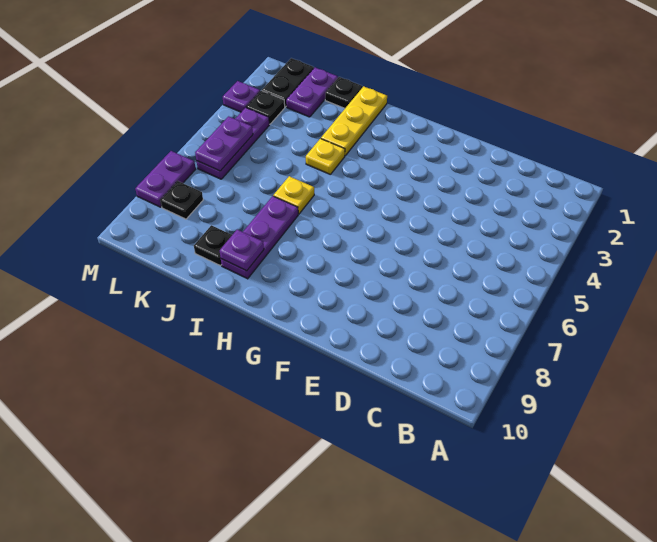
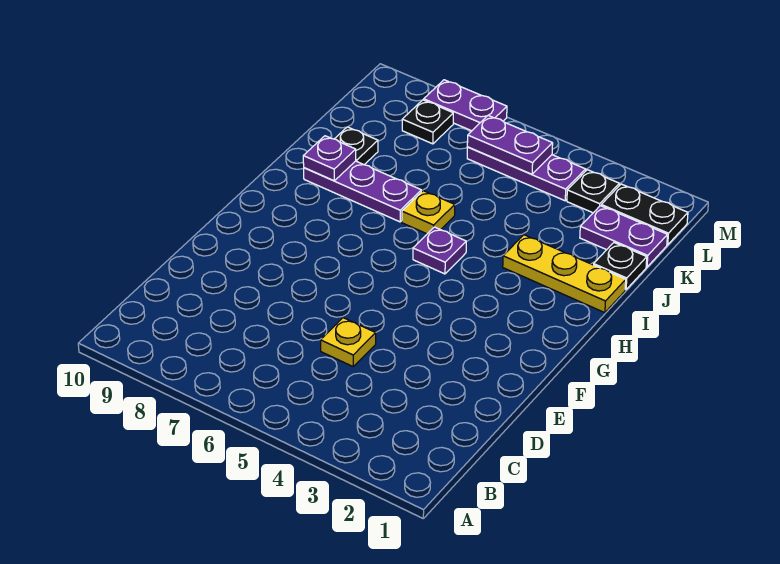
yellow plate I4 level 1 -> yellow plate D5 level 1
purple plate M3 level 1 -> purple plate H5 level 1

